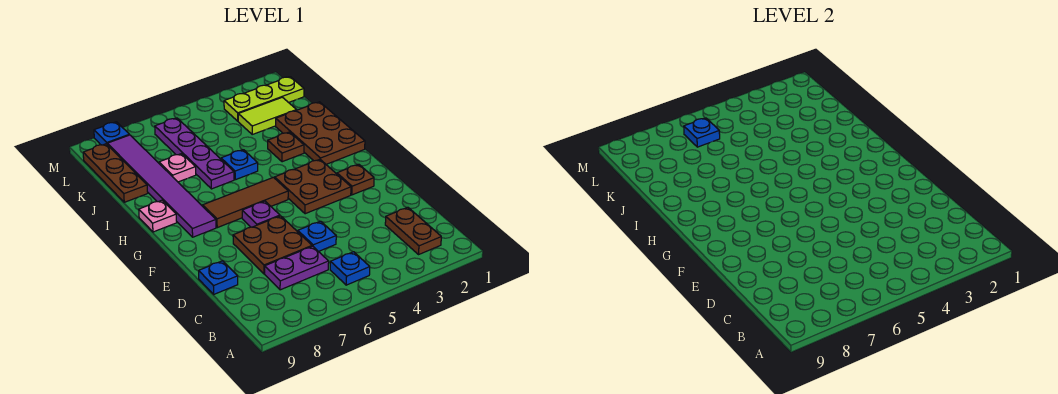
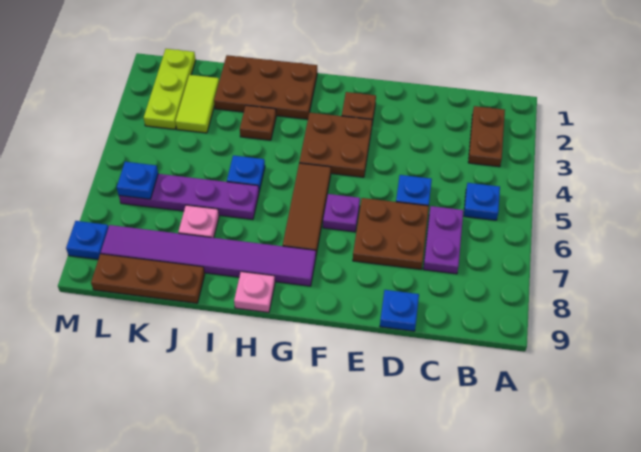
brown plate B2:C2 level 1 -> brown plate B2:B3 level 1

